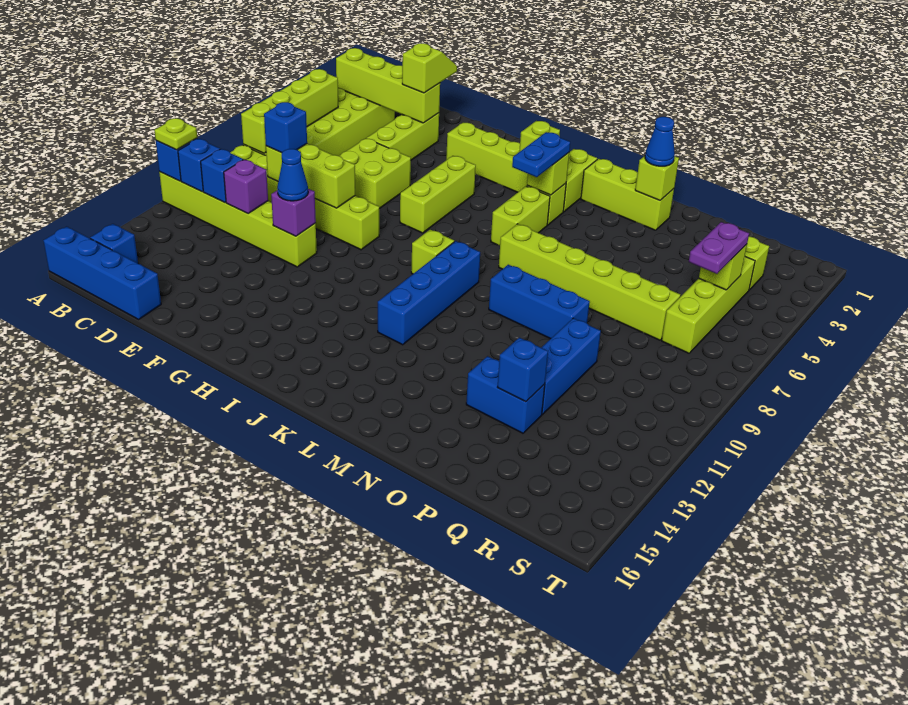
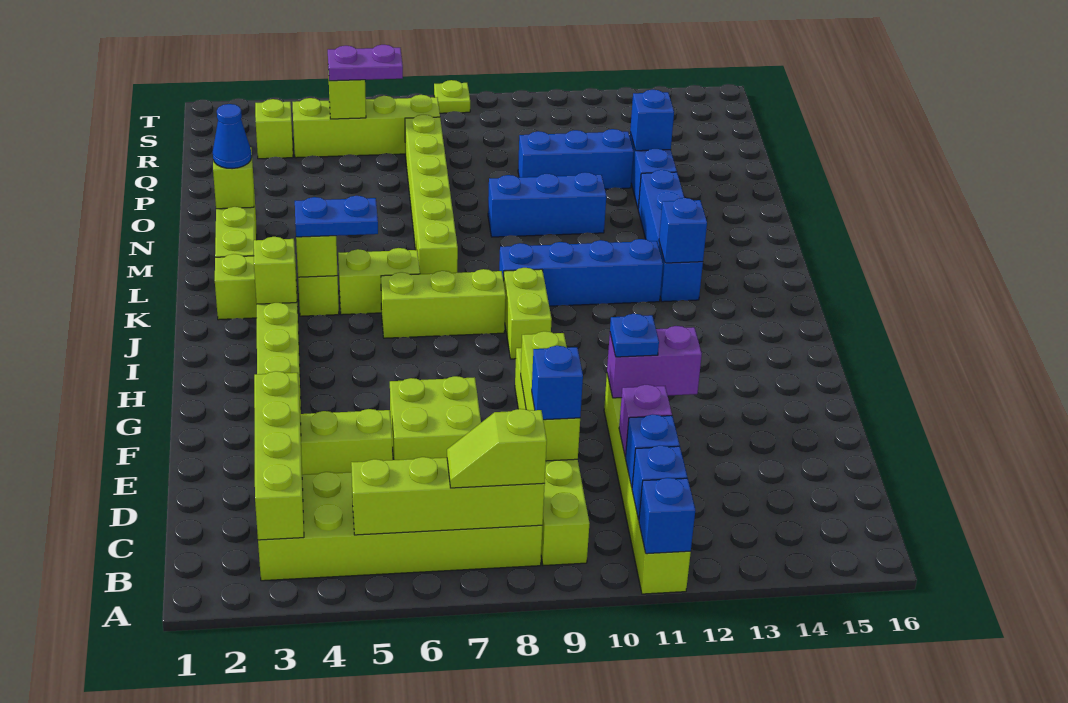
lime plate A11 level 3 -> lime plate T8 level 1
blue brick A16:D16 level 1 -> blue brick K13:N13 level 1
blue brick B15 level 1 -> blue brick K13 level 2
lime slope E2:E3 level 3 top 3 -> lime slope B7:B8 level 3 top 8
purple brick F11 level 2 -> purple brick F11:F12 level 2
blue cone F11 level 3 -> blue plate F11 level 3
lime brick H5:H7 level 1 -> lime brick J6:J8 level 1
lime brick J9 level 1 -> lime brick I9:J9 level 1
blue brick M9:O9 level 1 -> blue brick N9:N11 level 1

